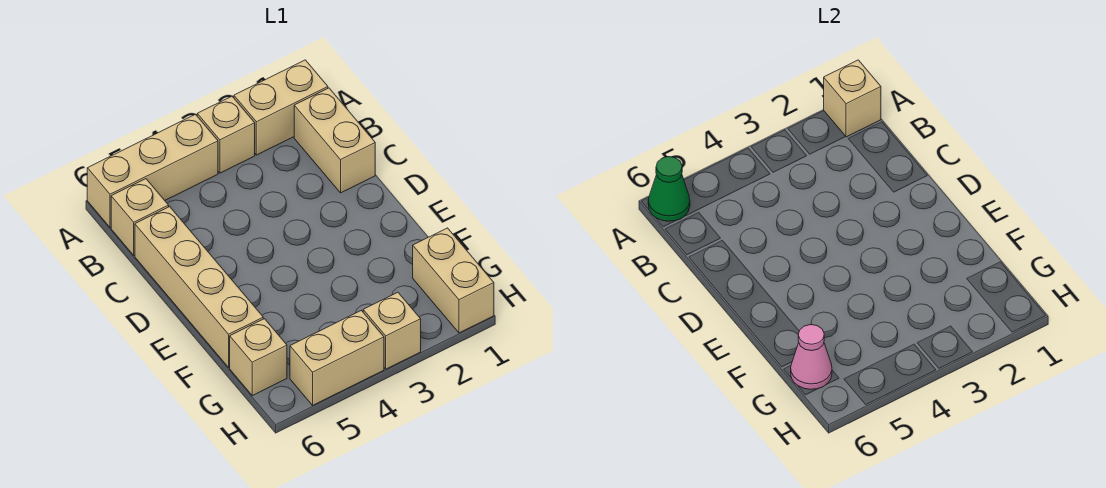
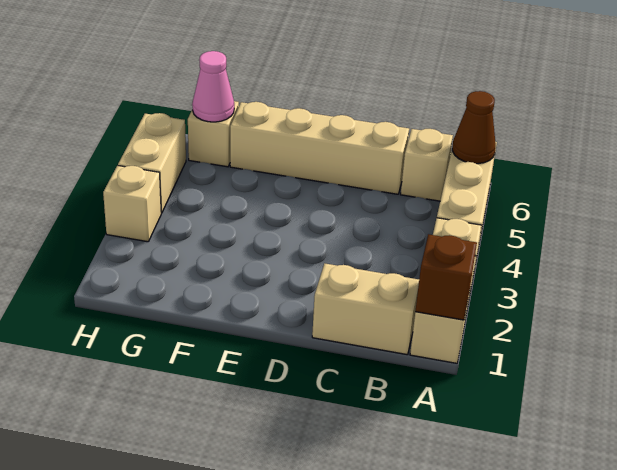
tan brick A1 level 2 -> brown brick A1 level 2
green cone A6 level 2 -> brown cone A6 level 2
tan brick G1:H1 level 1 -> none

